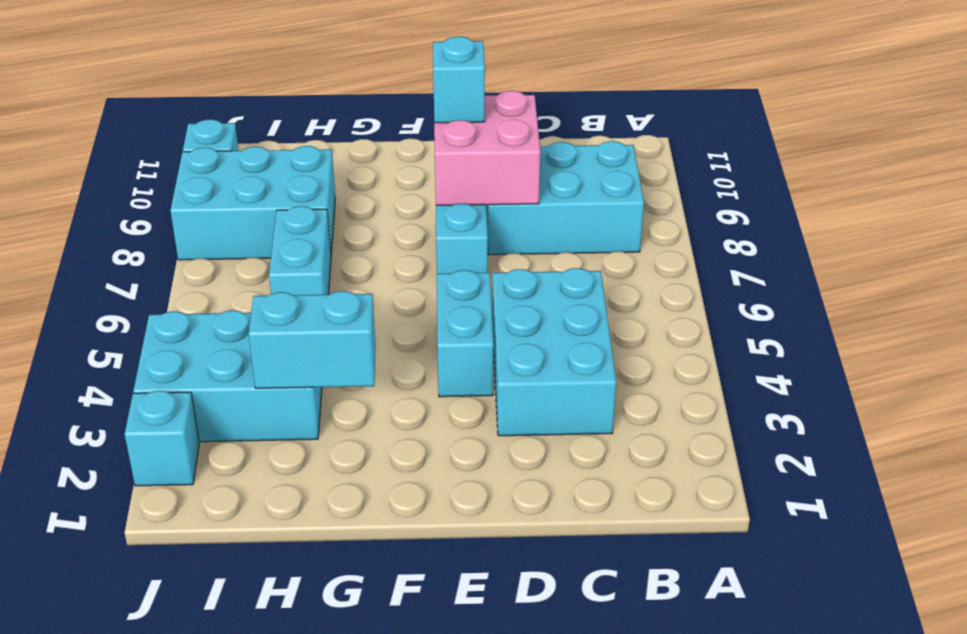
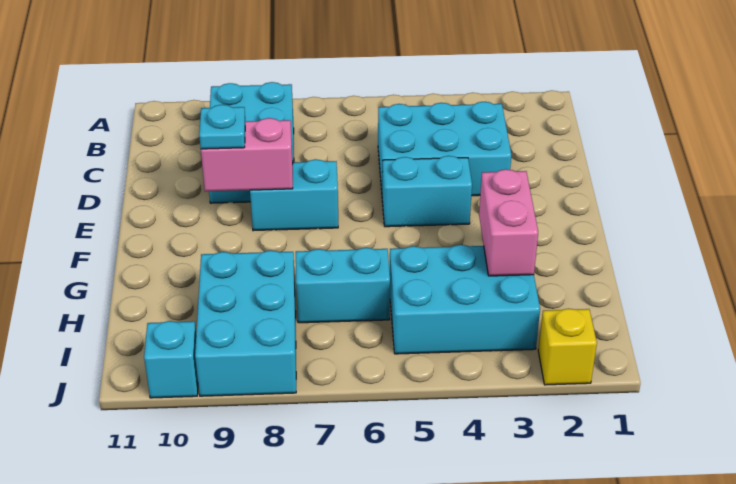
pink brick D8:E9 level 2 -> pink brick E8:E9 level 2
cyan brick E9 level 3 -> cyan plate E9 level 3
cyan brick G3:H3 level 2 -> pink brick G3:H3 level 2
cyan brick H3:J4 level 1 -> cyan brick H3:I5 level 1
cyan brick J2 level 1 -> yellow brick J2 level 1

